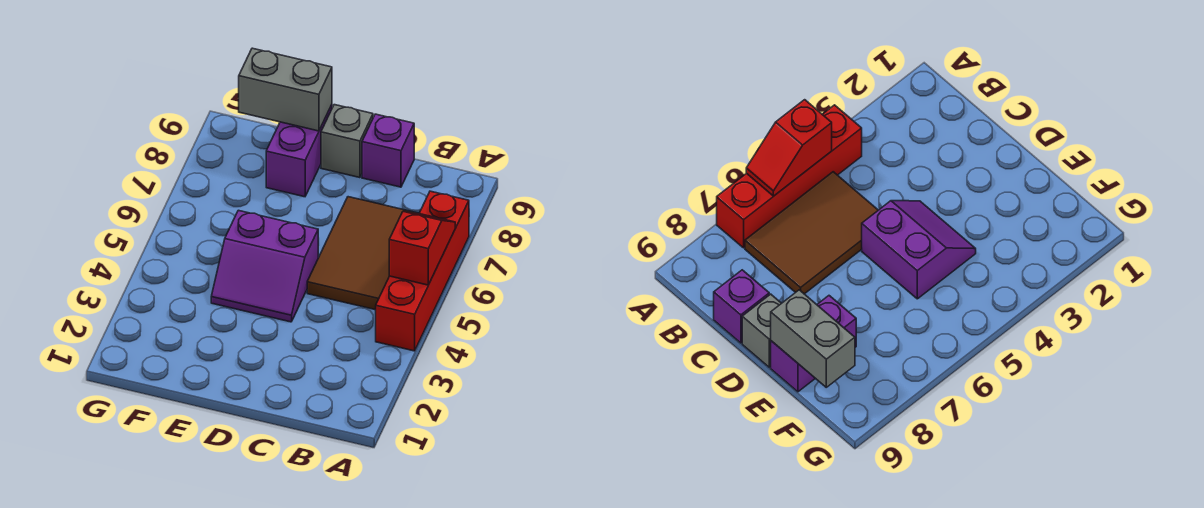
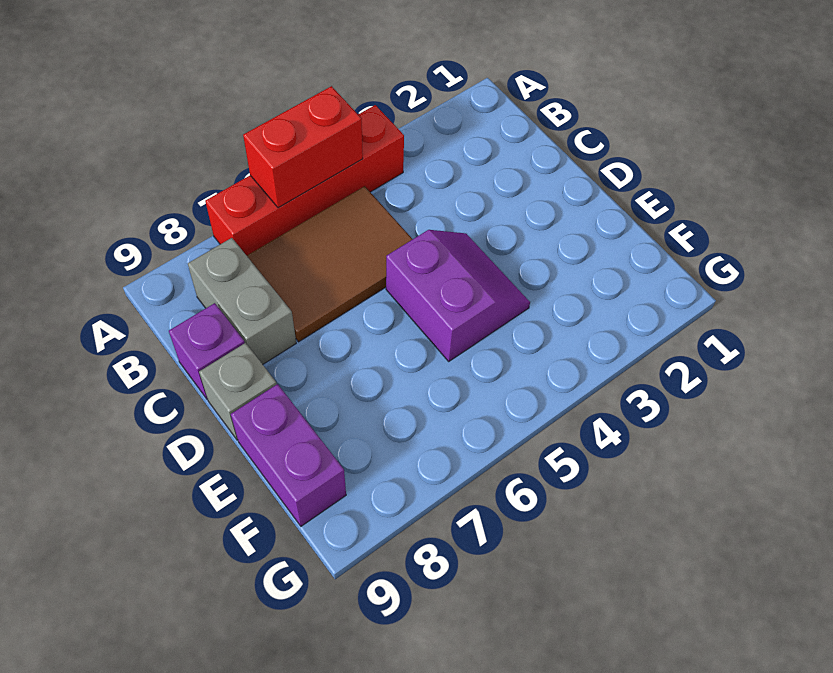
red slope A5:A6 level 2 top 5 -> red brick A5:A6 level 2
purple brick E8:E9 level 1 -> purple brick E9:F9 level 1
grey brick E9:F9 level 2 -> grey brick B8:C8 level 1

